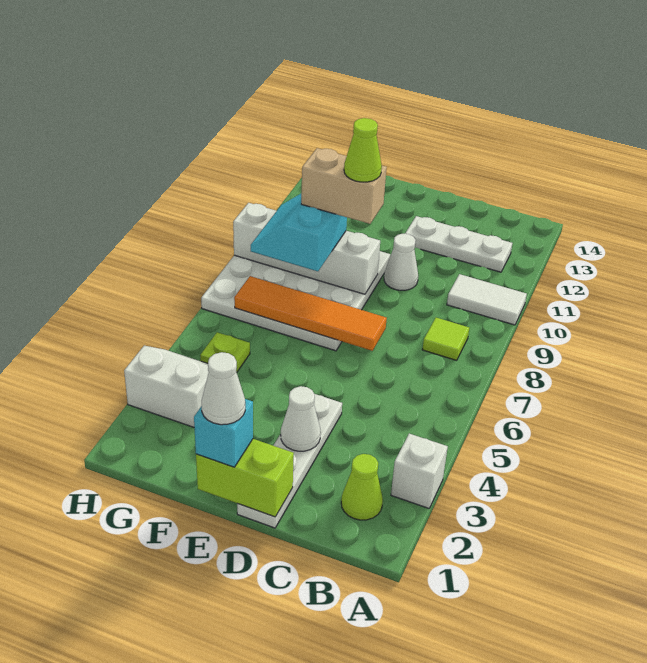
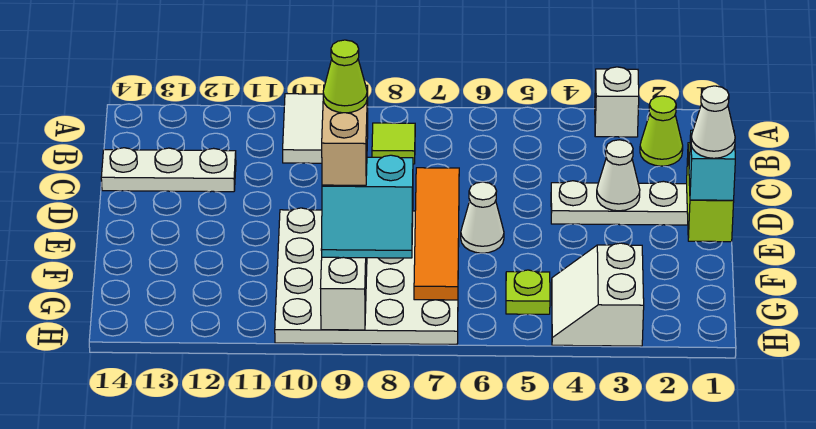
white plate B12:D12 level 1 -> white plate C12:C14 level 1
white cone D10 level 1 -> white cone E6 level 1

